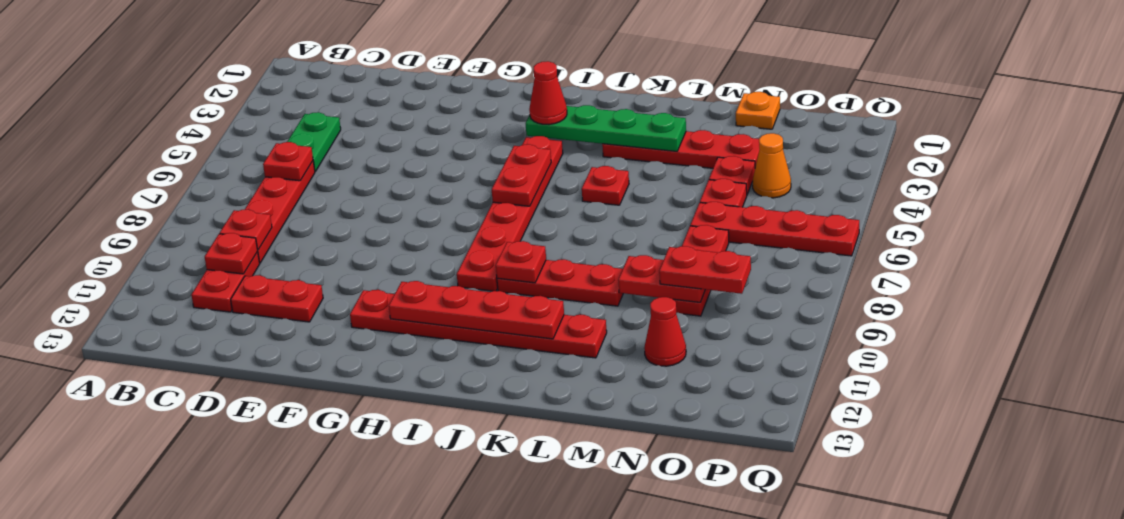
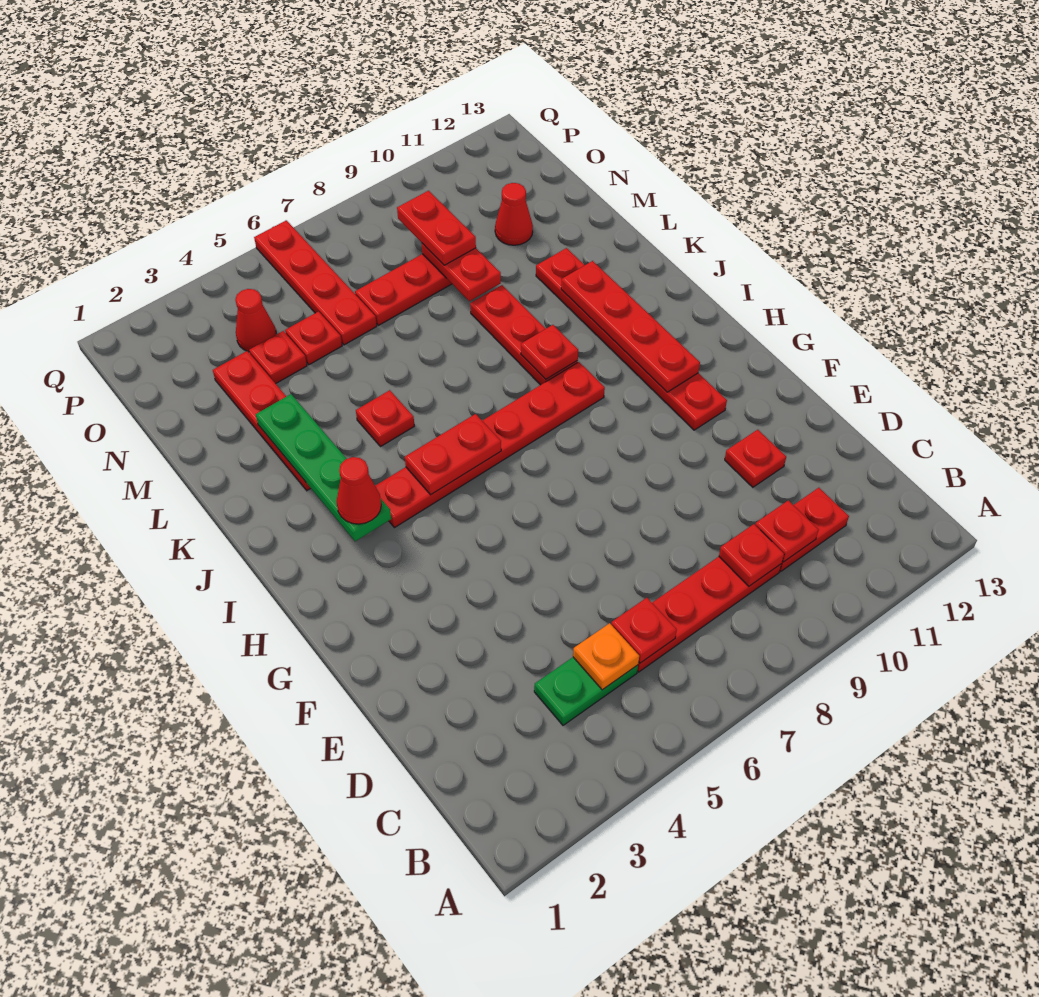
red plate D11:E11 level 1 -> red plate E11 level 1
orange plate N1 level 1 -> orange plate C5 level 2
orange cone O4 level 1 -> red cone O4 level 1

